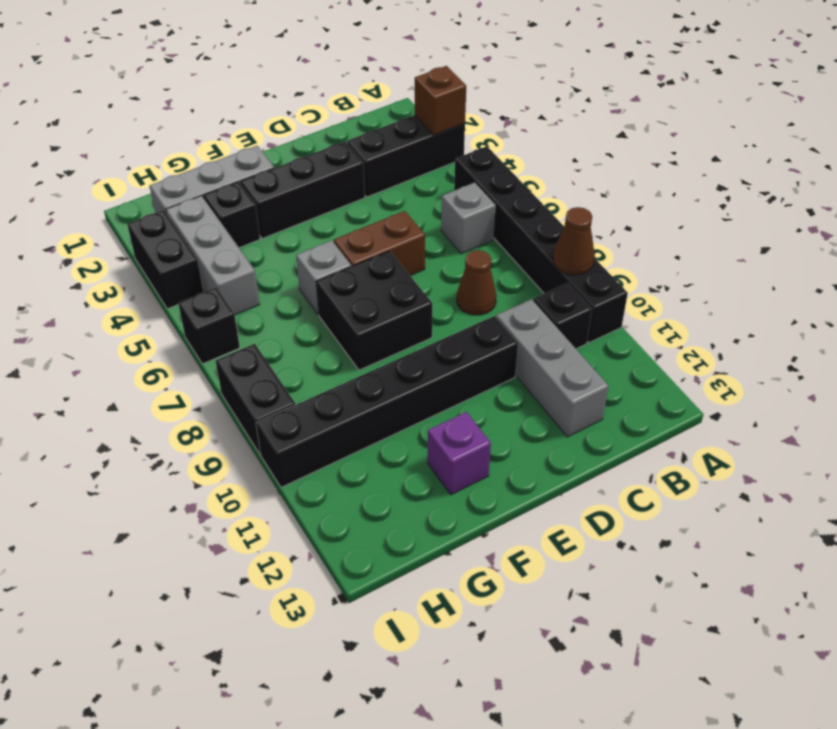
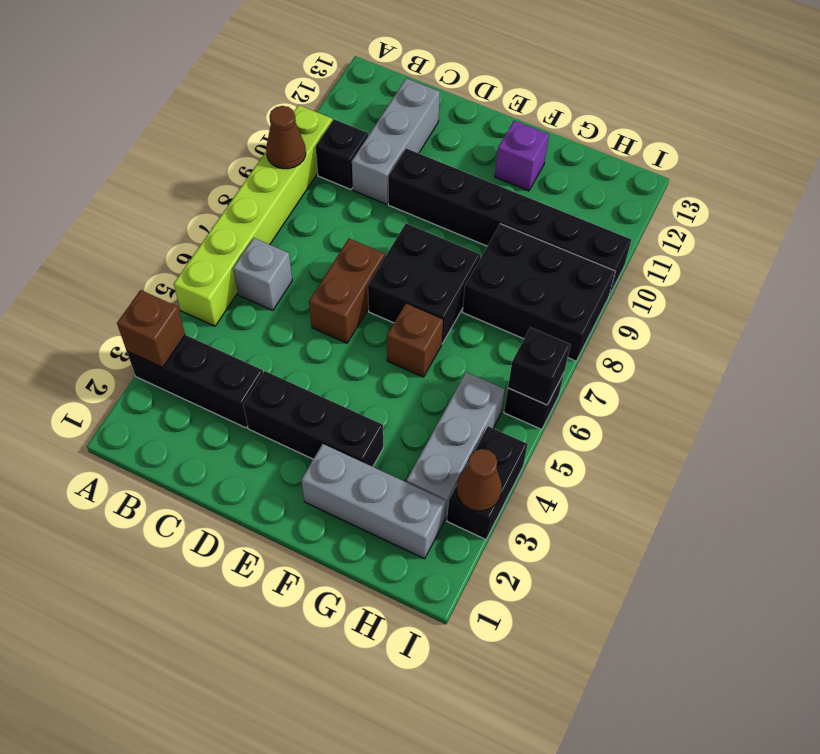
black brick A5:A10 level 1 -> lime brick A5:A10 level 1
brown cone C8 level 1 -> brown cone I3 level 2
brown brick D6:E6 level 1 -> brown brick D6:D7 level 1
grey brick F6 level 1 -> brown brick F6 level 1
black brick G3 level 1 -> black brick I6 level 2
black brick I8:I9 level 1 -> black brick G8:I9 level 1

